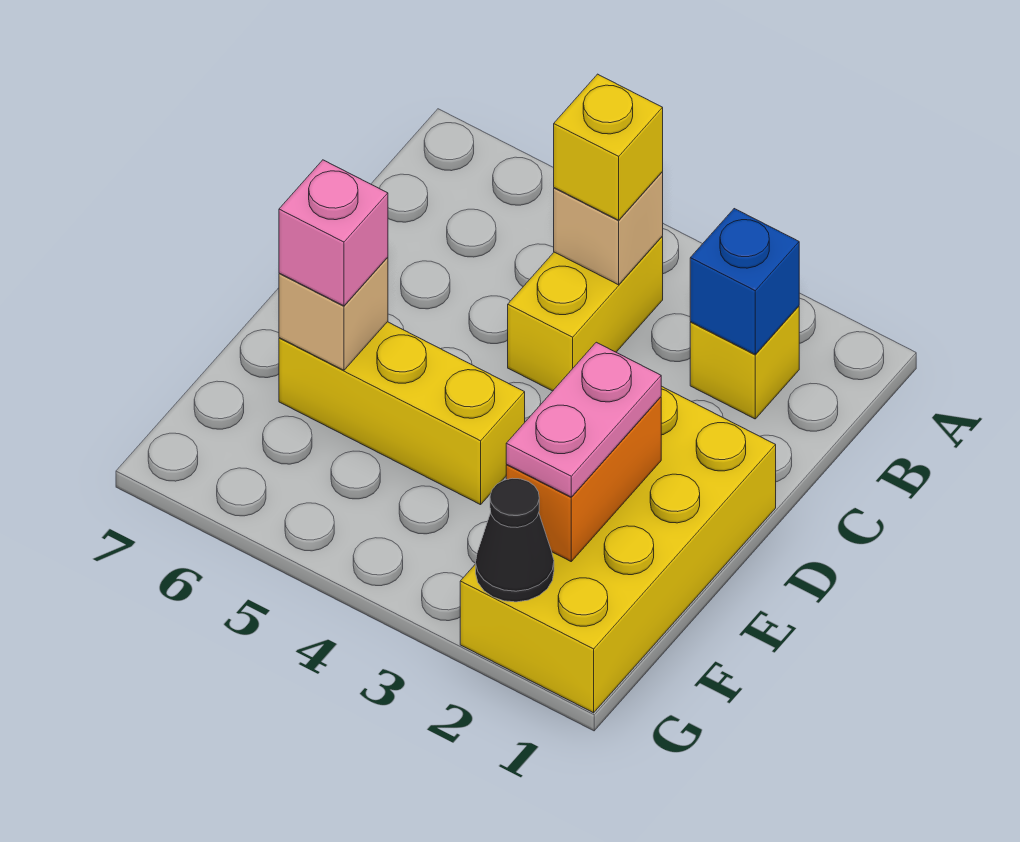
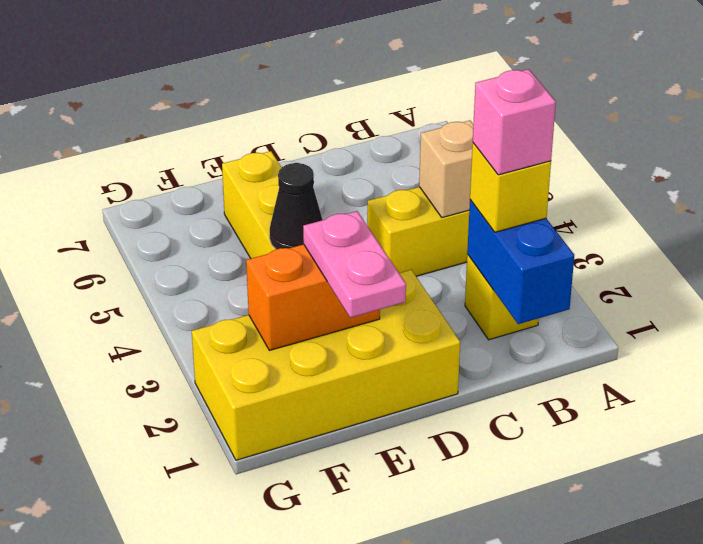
blue brick B2 level 2 -> blue brick B1:B2 level 2
yellow brick B4 level 3 -> yellow brick B2 level 3
pink plate E2:F2 level 3 -> pink plate E1:E2 level 3
tan brick E6 level 2 -> none
pink brick E6 level 3 -> pink brick B2 level 4
black cone G2 level 2 -> black cone E4 level 2

